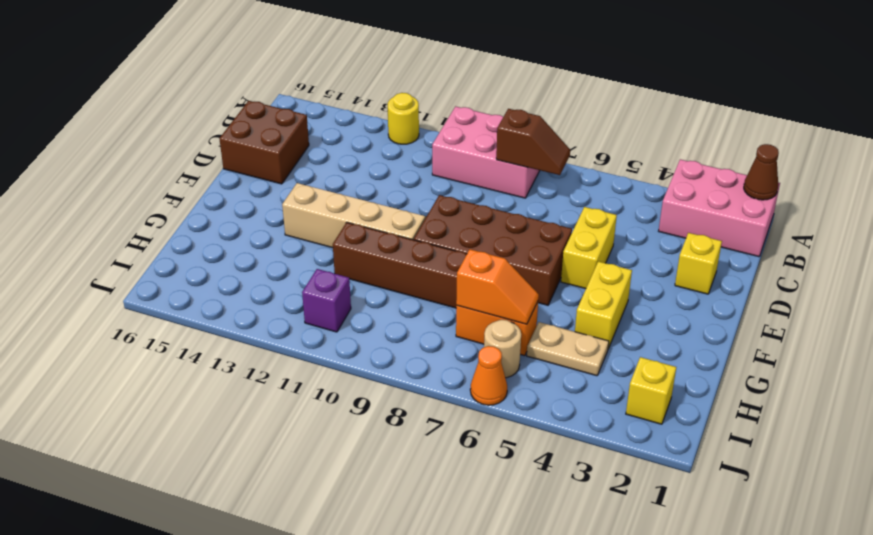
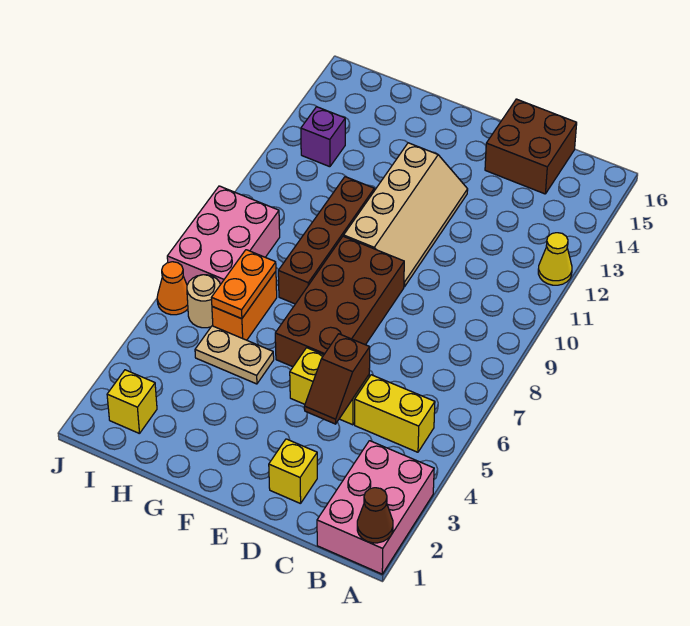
pink brick A8:B10 level 1 -> pink brick I7:J9 level 1
yellow round brick A12 level 1 -> yellow cone A12 level 1
brown slope B7:B8 level 2 top 8 -> brown slope D4:D5 level 2 top 5
yellow brick F4:G4 level 1 -> yellow brick B5:C5 level 1
tan plate H4:H5 level 1 -> tan plate G5:H5 level 1
orange slope H6:H7 level 2 top 7 -> orange plate H6:H7 level 2
purple brick I11 level 1 -> purple brick I13 level 1

